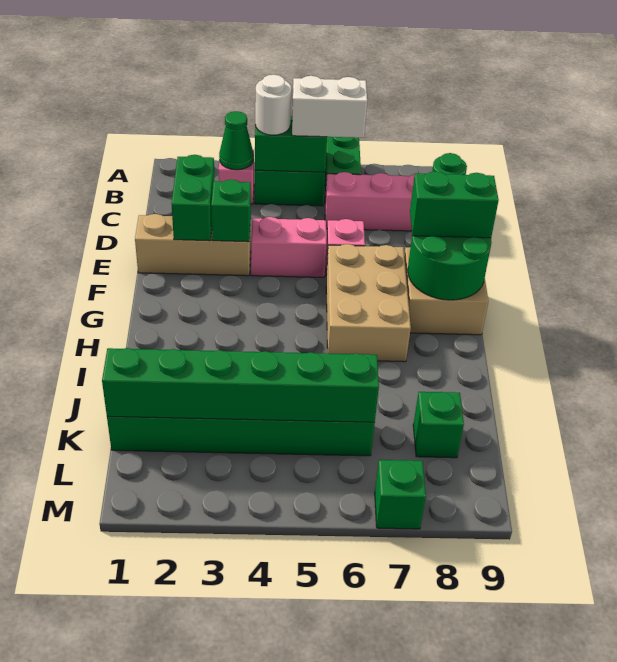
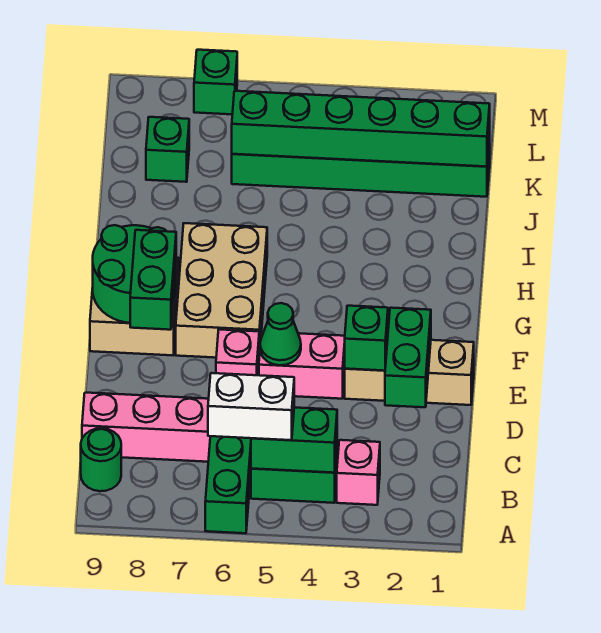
green cone B3 level 2 -> green cone E5 level 2
white round brick B4 level 3 -> none
green brick F8:F9 level 3 -> green brick E8:F8 level 3

